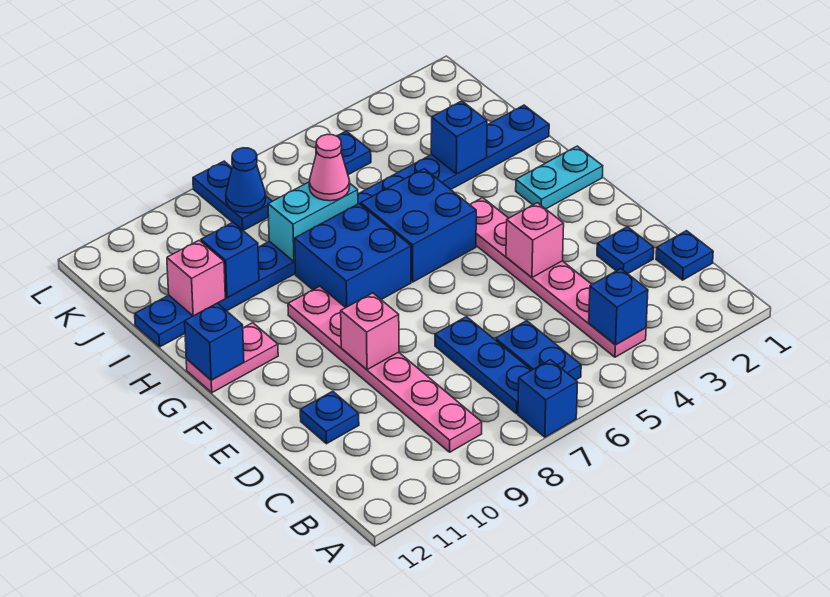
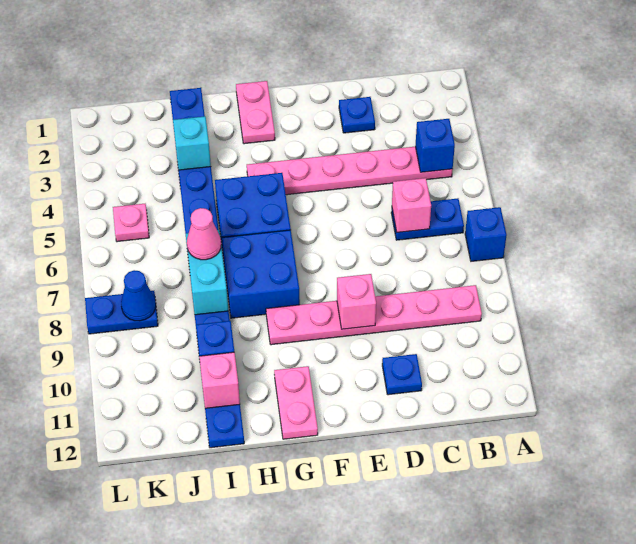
blue plate B7:D7 level 1 -> none
blue plate C1 level 1 -> none
pink brick E4 level 2 -> pink brick C6 level 2
cyan plate G1:G2 level 1 -> pink plate G1:G2 level 1
blue brick G12 level 2 -> none
blue brick I3 level 2 -> cyan brick I3 level 2
blue plate K5 level 1 -> pink plate K5 level 1

